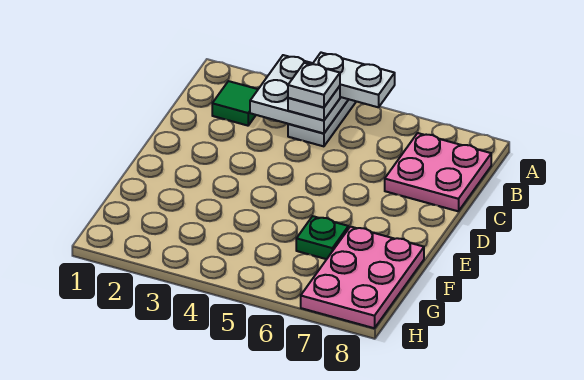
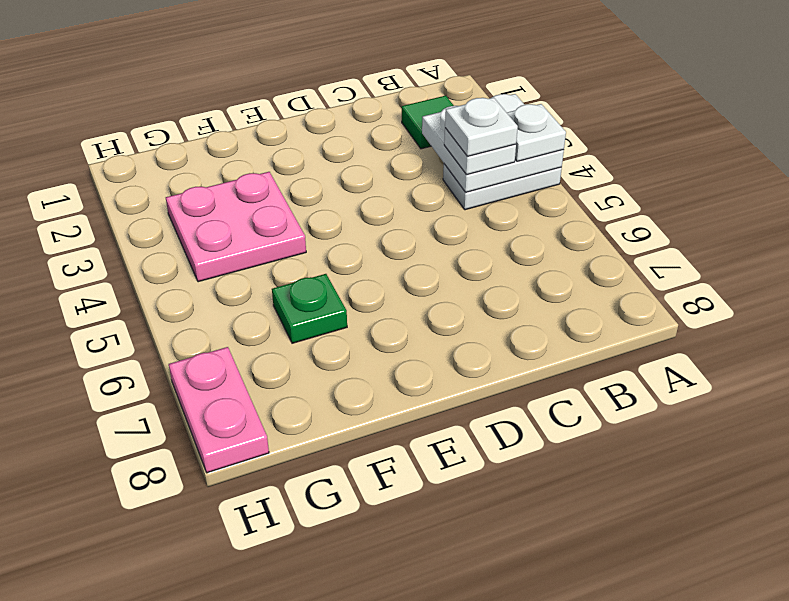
white plate A4:A5 level 3 -> white plate A4 level 3
pink plate B7:C8 level 1 -> pink plate F3:G4 level 1
pink plate F7:H8 level 1 -> pink plate H7:H8 level 1

